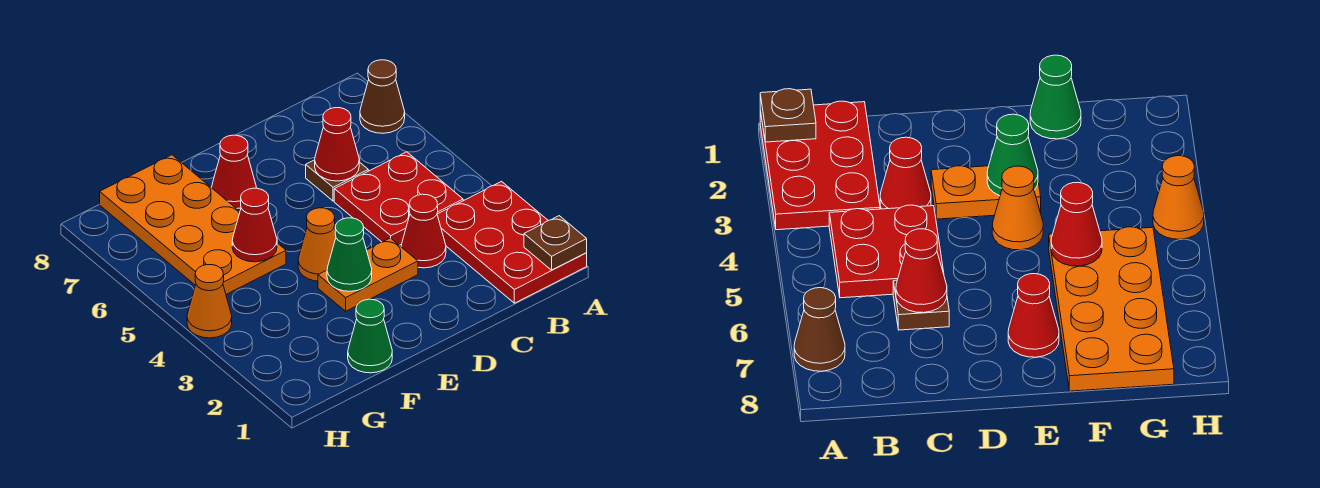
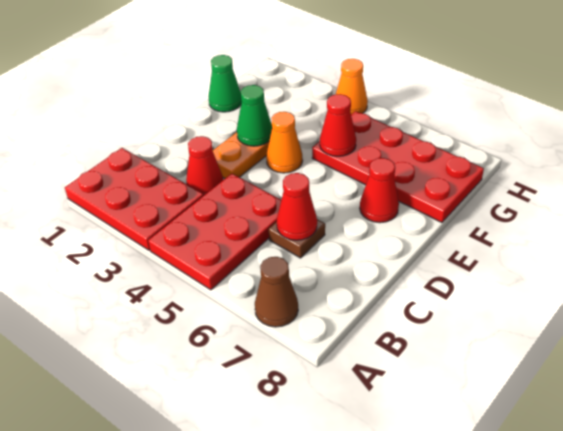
brown plate A1 level 2 -> none
red plate B4:C5 level 1 -> red plate A4:C5 level 1
orange plate F5:G8 level 1 -> red plate F5:G8 level 1

